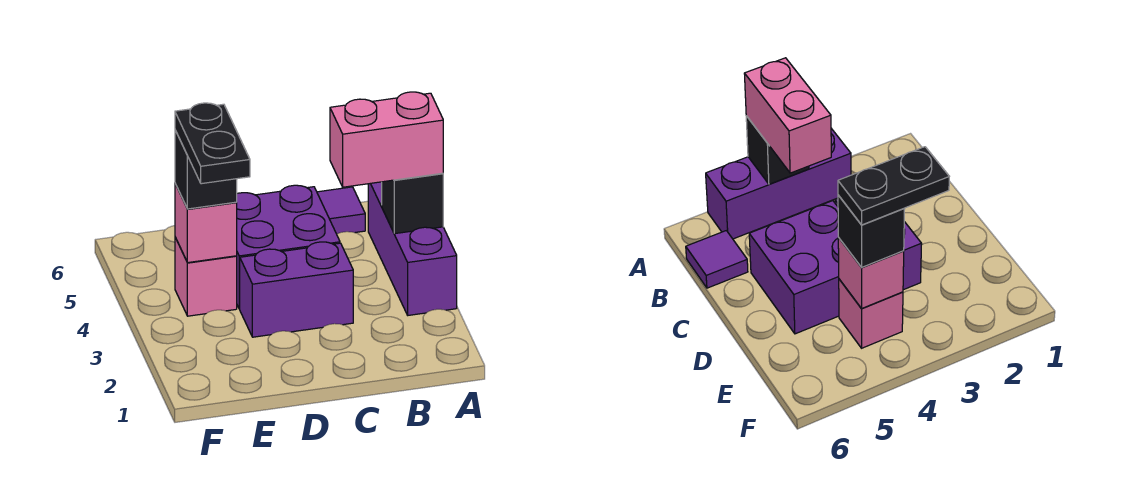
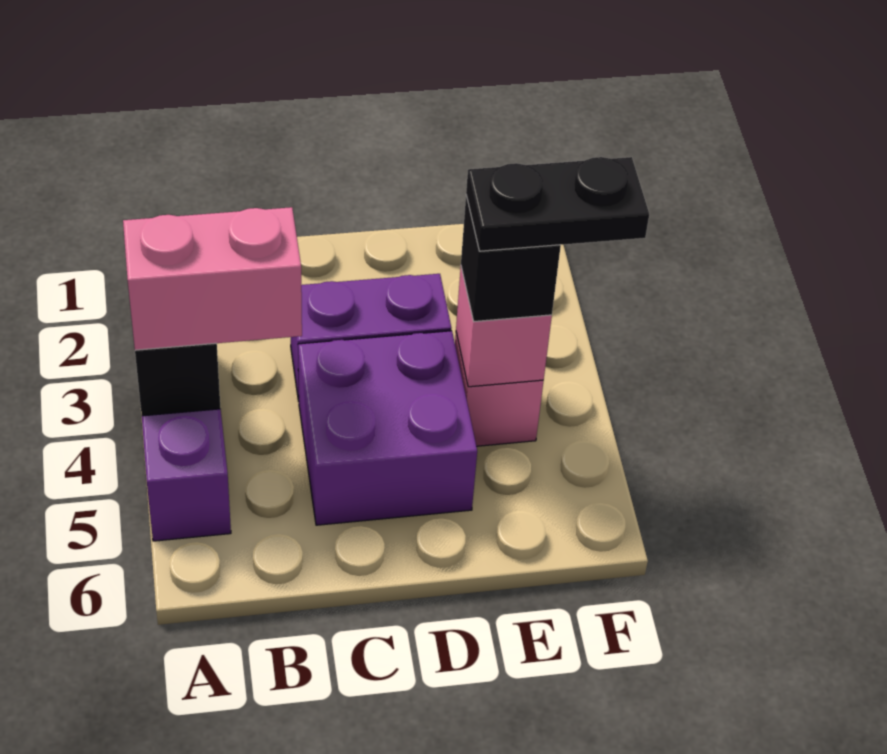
purple tile B6 level 1 -> none
black plate E3:E4 level 4 -> black plate E4:F4 level 4

